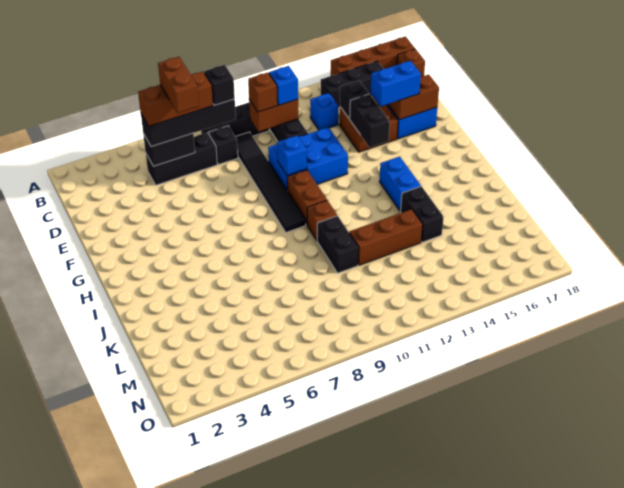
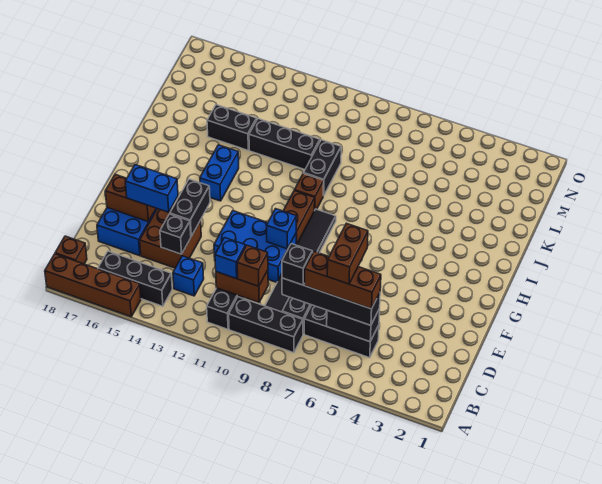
black brick J14:K14 level 1 -> black brick K14:K15 level 1
brown brick K11:K13 level 1 -> black brick K11:K13 level 1

